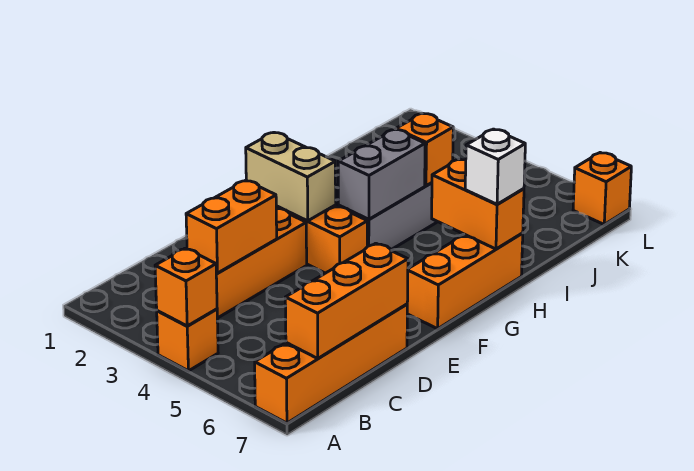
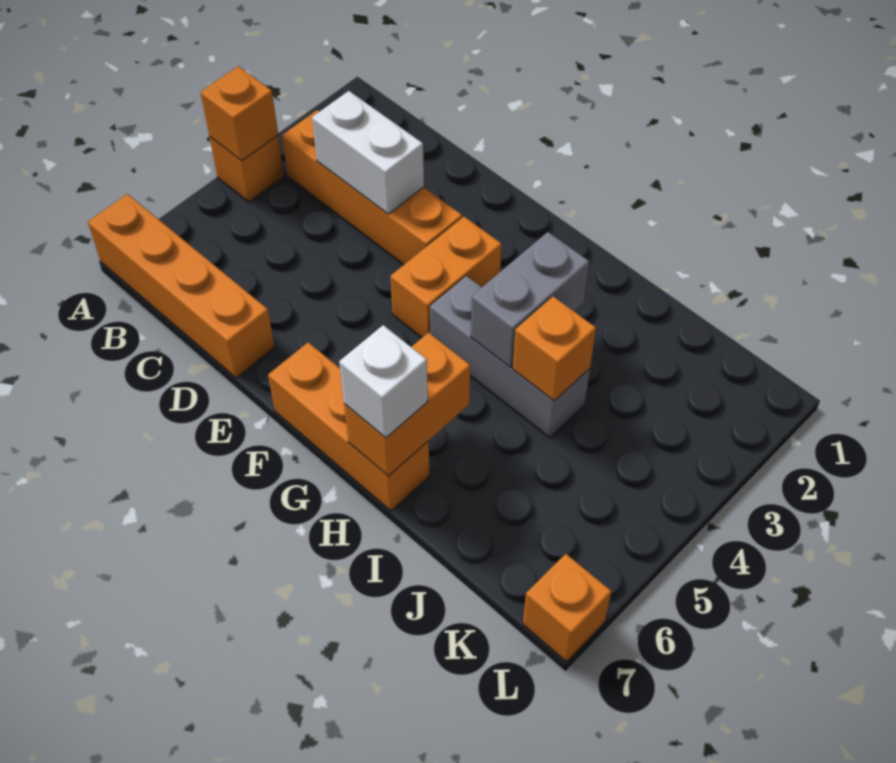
orange brick B7:D7 level 2 -> none
orange brick C3:D3 level 2 -> white brick C3:D3 level 2
tan brick F2:F3 level 2 -> none
grey brick G4:H4 level 2 -> grey brick H3:H4 level 2

